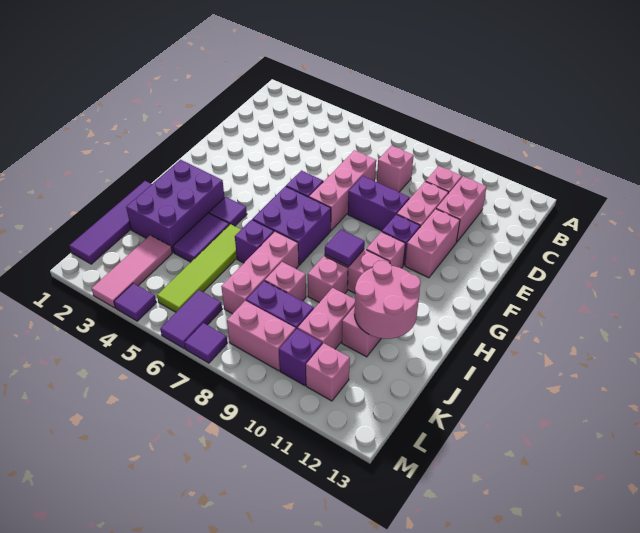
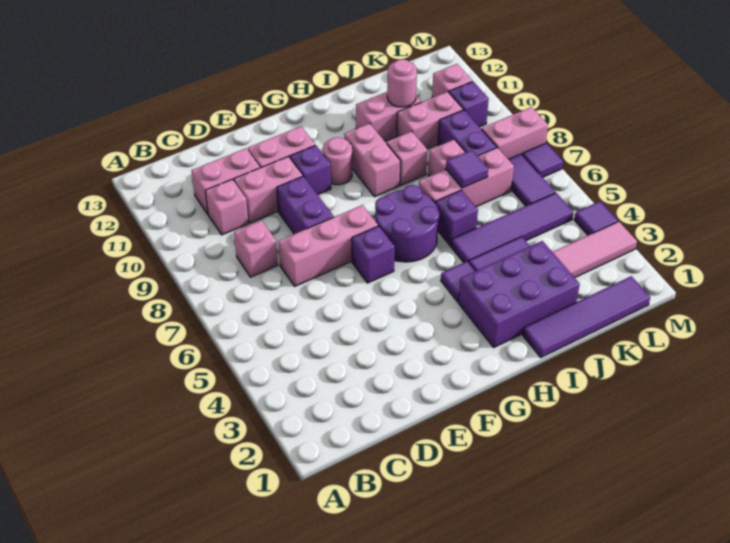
purple brick G6:H7 level 1 -> purple round brick G6:H7 level 1
pink brick G10 level 1 -> pink round brick G10 level 1
purple tile H9 level 2 -> purple tile J7 level 2
lime tile I5:L5 level 1 -> purple tile I5:L5 level 1
pink round brick I11:J12 level 2 -> pink round brick J11 level 2
purple tile L6:M6 level 1 -> purple tile L6:L7 level 1
pink brick L8:L9 level 1 -> pink brick L8:M8 level 1

